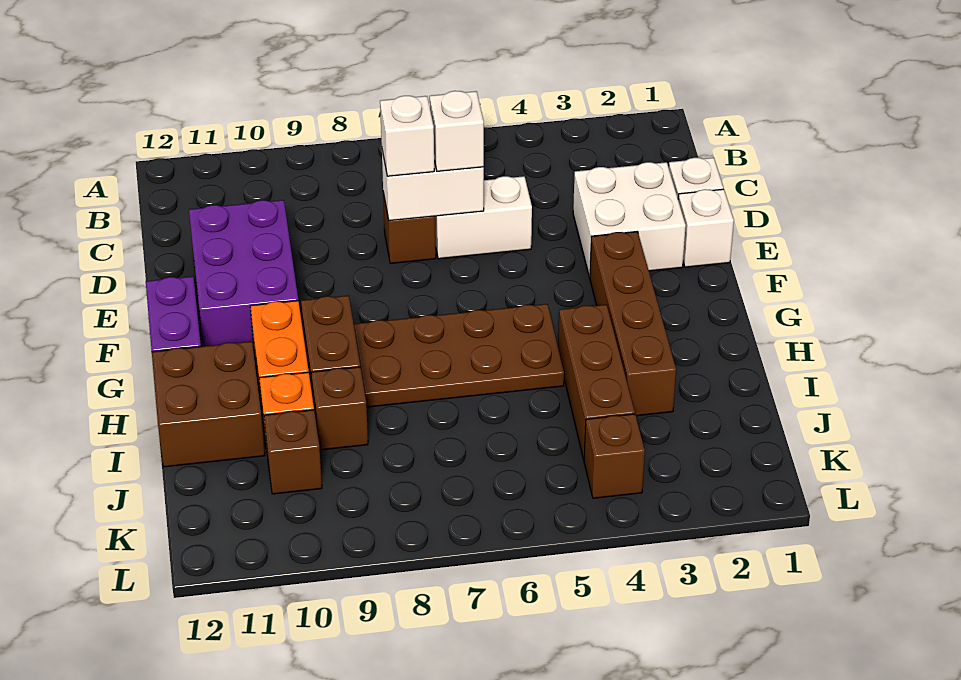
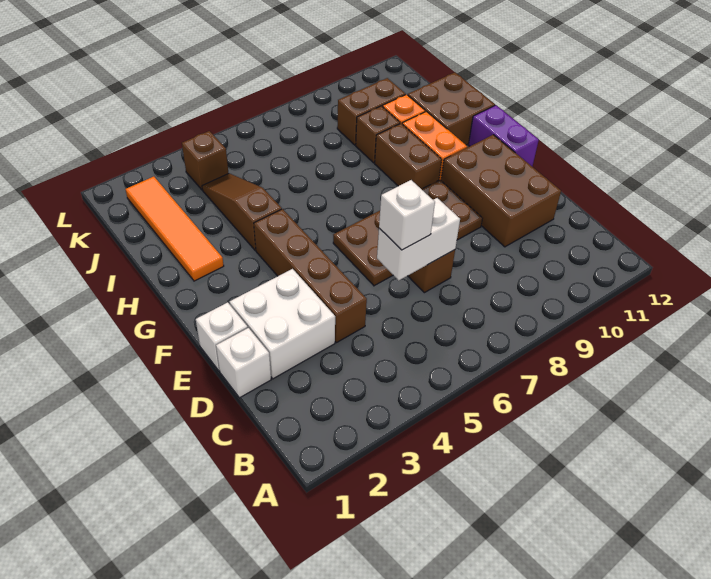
white brick D5:D6 level 1 -> none
white brick D7 level 3 -> none
purple brick D10:F11 level 1 -> brown brick D10:F11 level 1
brown brick F3:I3 level 1 -> brown brick D4:G4 level 1
brown plate G5:H8 level 1 -> brown plate E6:F9 level 1
none -> orange tile H2:K2 level 1
brown brick H4:J4 level 1 -> brown slope H4:J4 level 1 top H
brown brick J10 level 1 -> brown brick J9:J10 level 1

